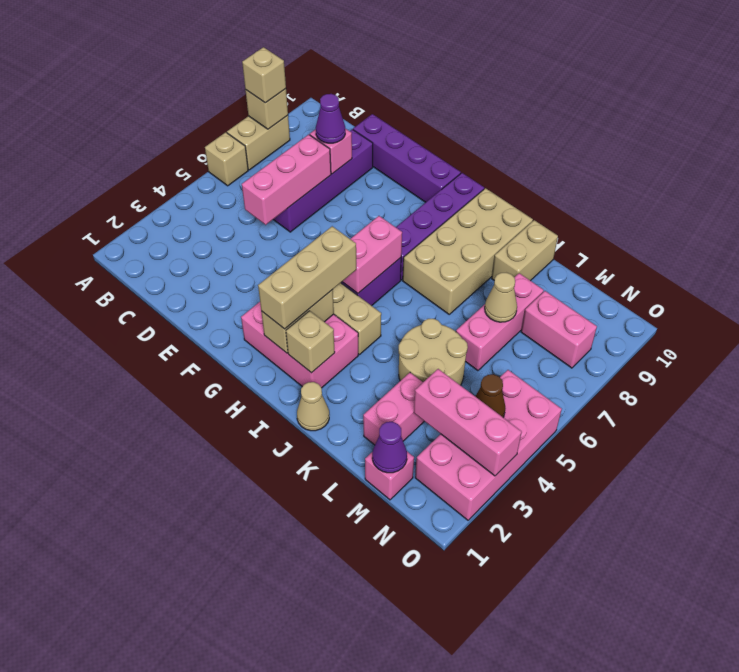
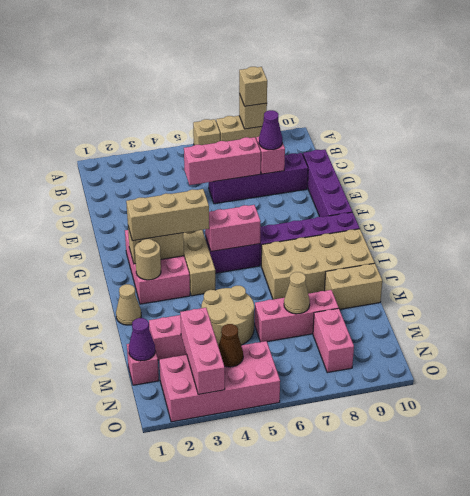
tan brick I2 level 2 -> tan round brick I2 level 2

